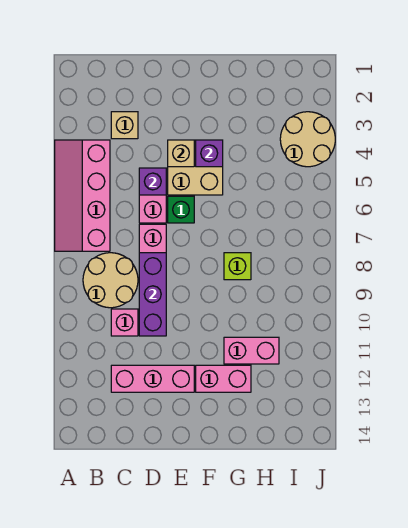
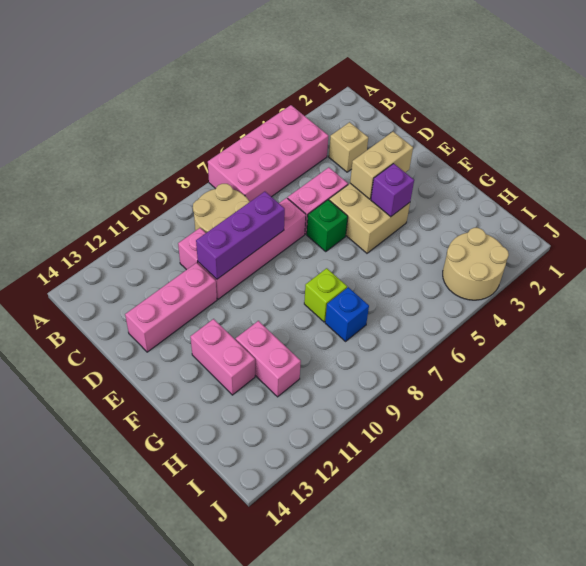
pink slope A4:B7 level 1 top B -> pink brick A4:B7 level 1
pink brick C12:E12 level 1 -> pink brick D11:D13 level 1
purple brick D5 level 2 -> none
tan brick E4 level 2 -> tan brick E3:E4 level 2
none -> blue brick H8 level 1

